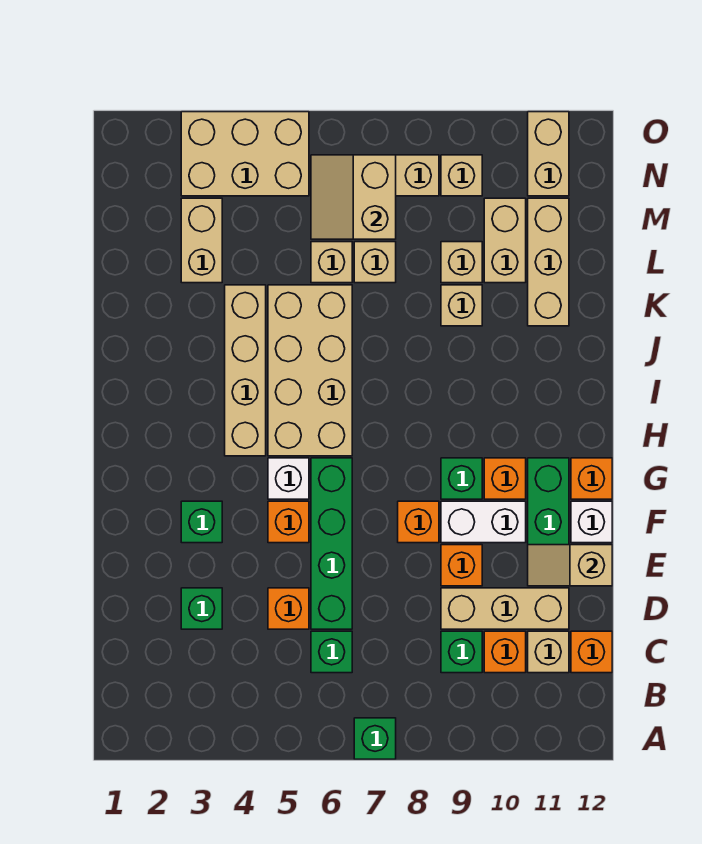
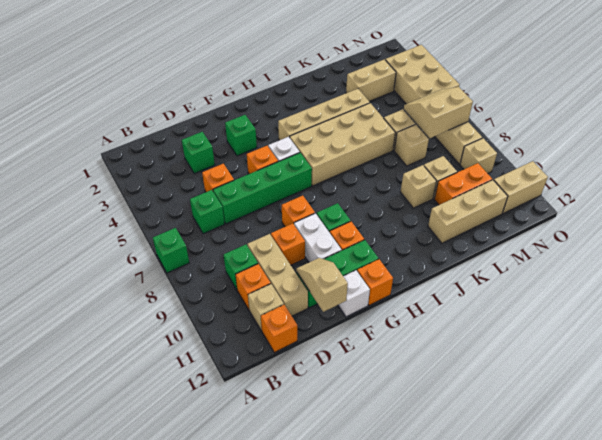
tan brick L10:M10 level 1 -> orange brick L10:M10 level 1

